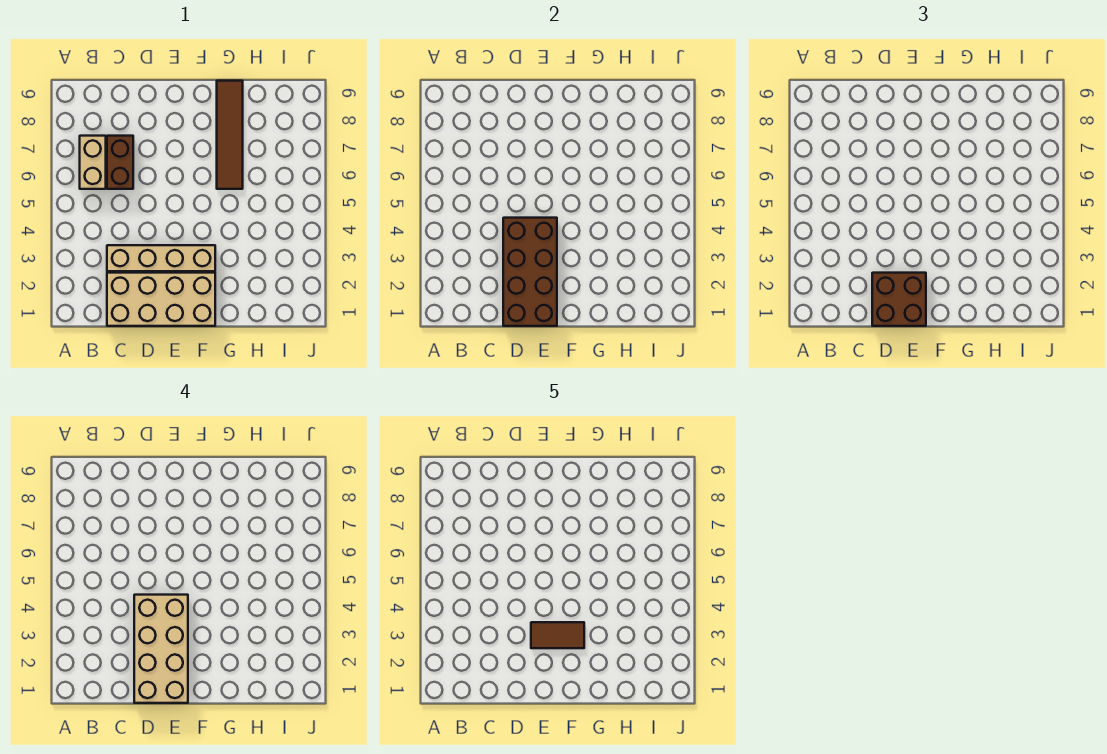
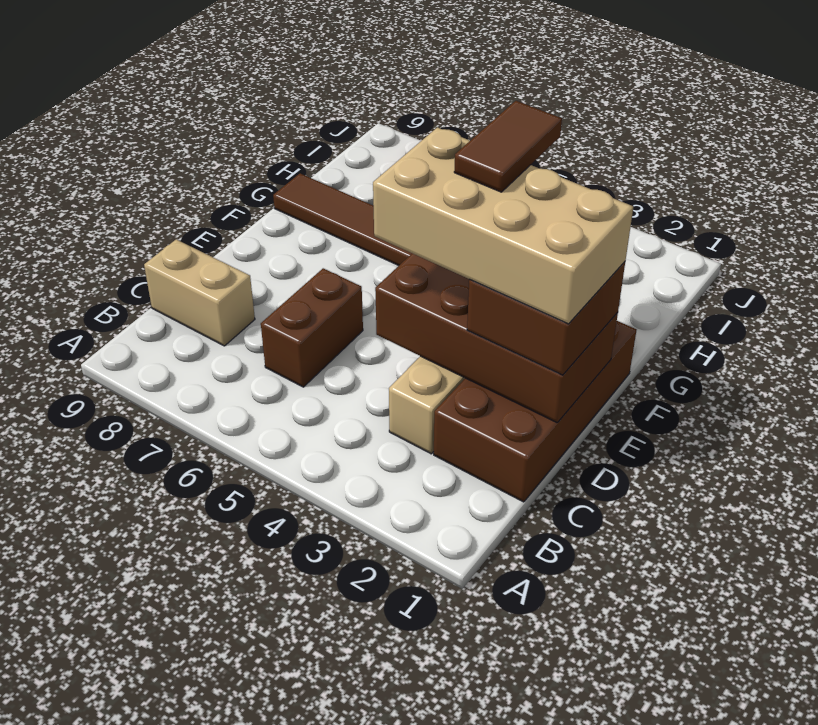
tan brick B6:B7 level 1 -> tan brick C8:C9 level 1
tan brick C1:F2 level 1 -> brown brick C1:F2 level 1
brown brick C6:C7 level 1 -> brown brick C6:D6 level 1

